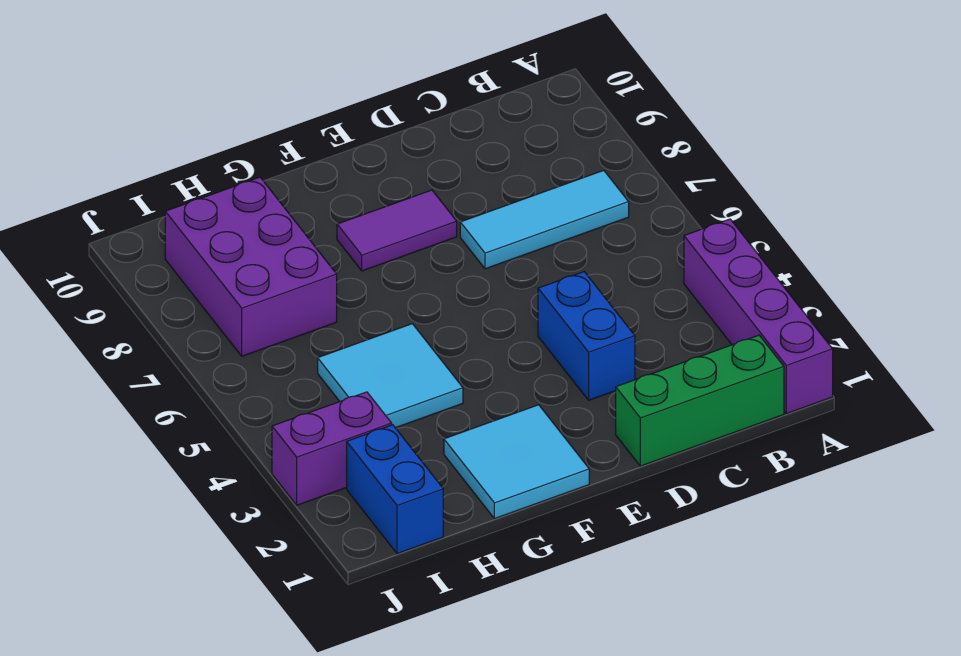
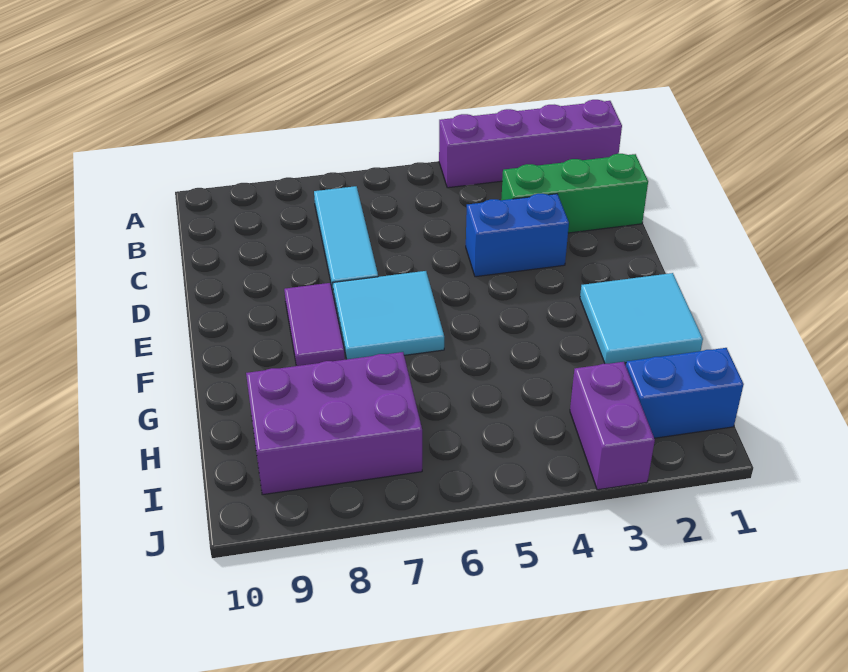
green brick B1:D1 level 1 -> green brick C1:C3 level 1
cyan tile G4:H5 level 1 -> cyan tile E6:F7 level 1

